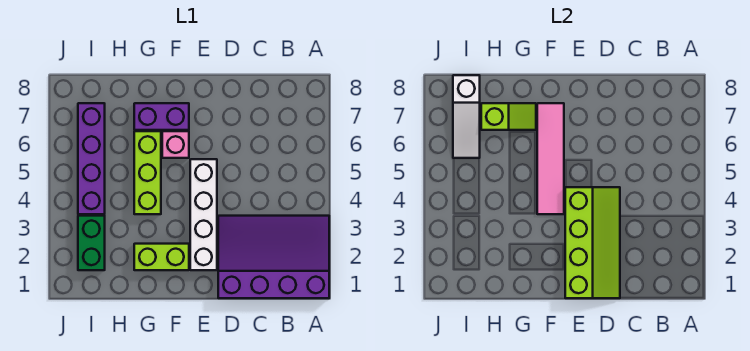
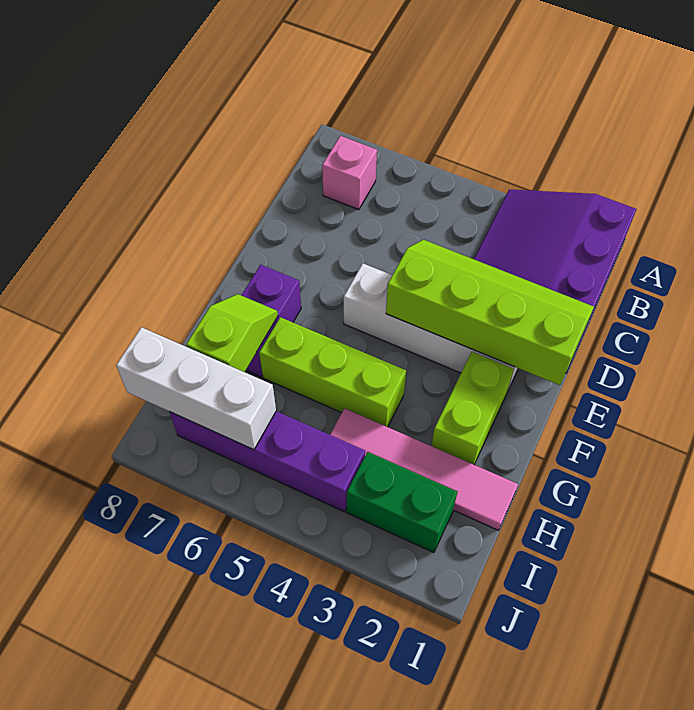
pink tile F4:F7 level 2 -> pink tile H1:H4 level 1
pink brick F6 level 1 -> pink brick B7 level 1
white slope I6:I8 level 2 top 8 -> white brick I6:I8 level 2

